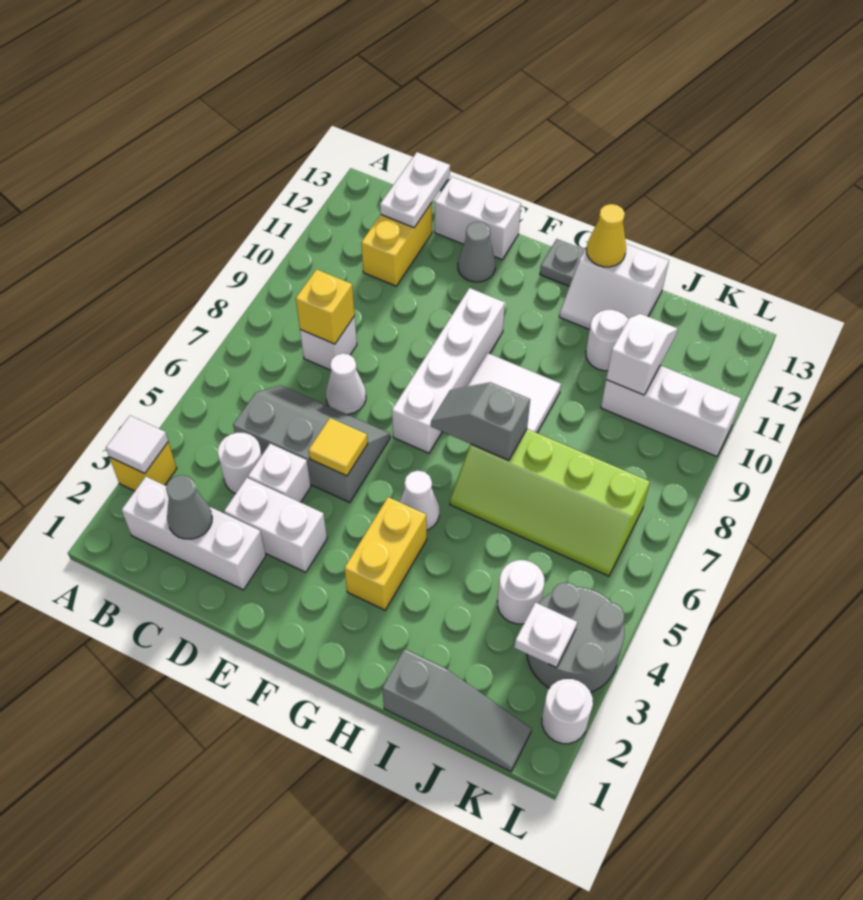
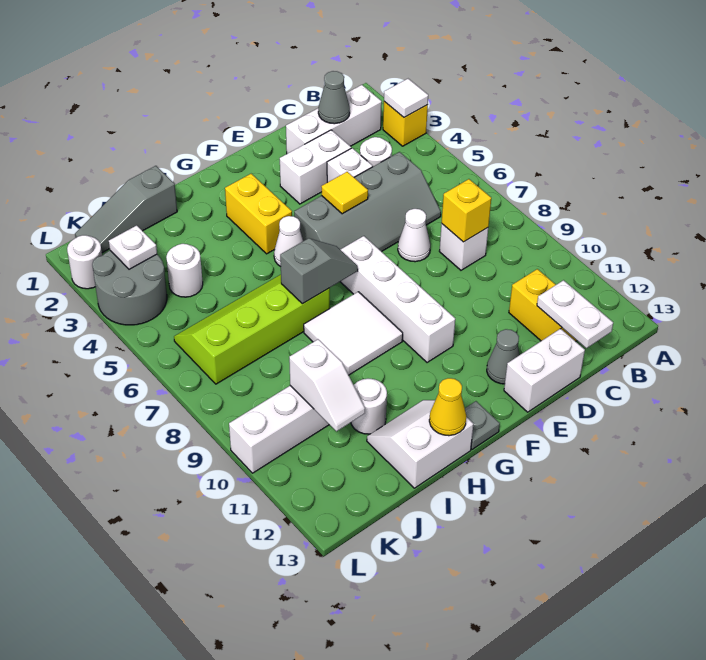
grey slope C5:E6 level 1 top 5 -> grey slope C5:F6 level 1 top 5

